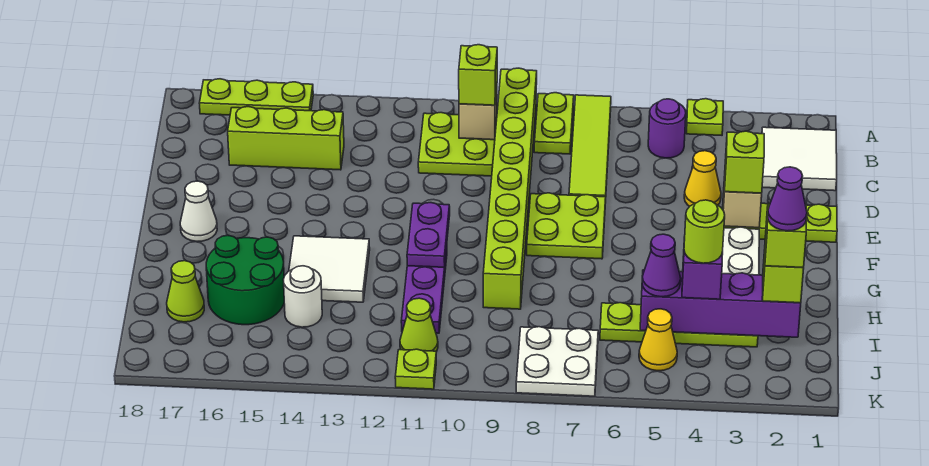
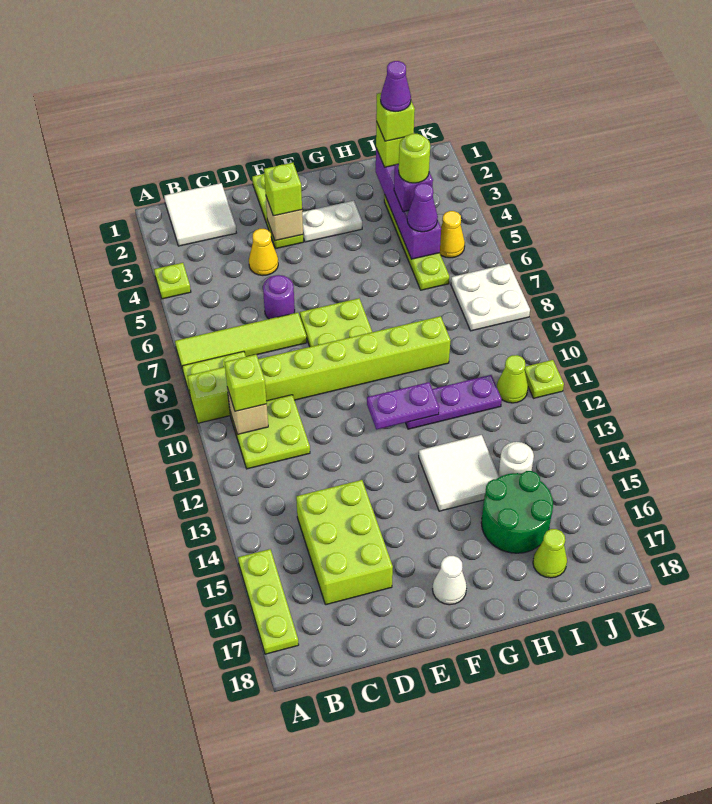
purple round brick B5 level 1 -> purple round brick D6 level 1
lime brick C14:C16 level 1 -> lime brick C14:D16 level 1

